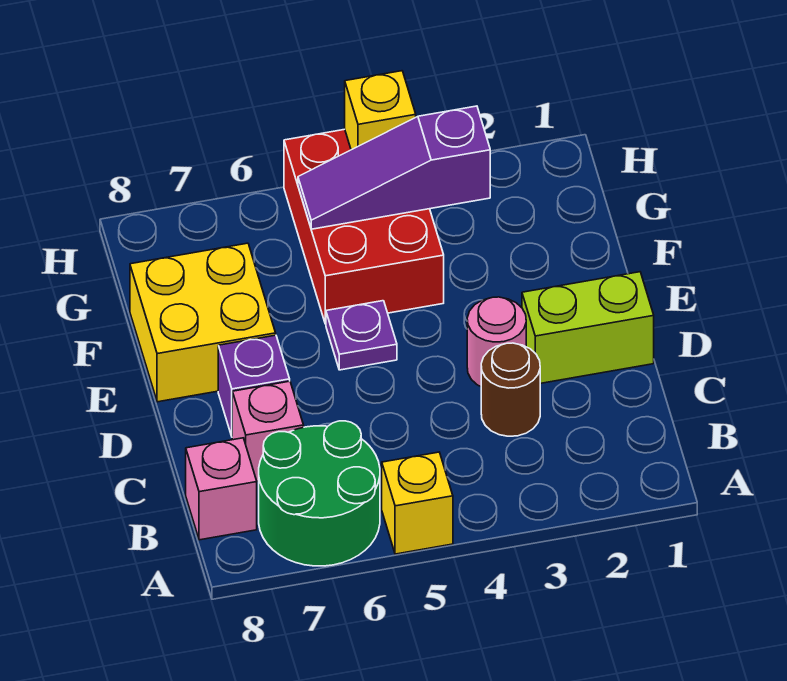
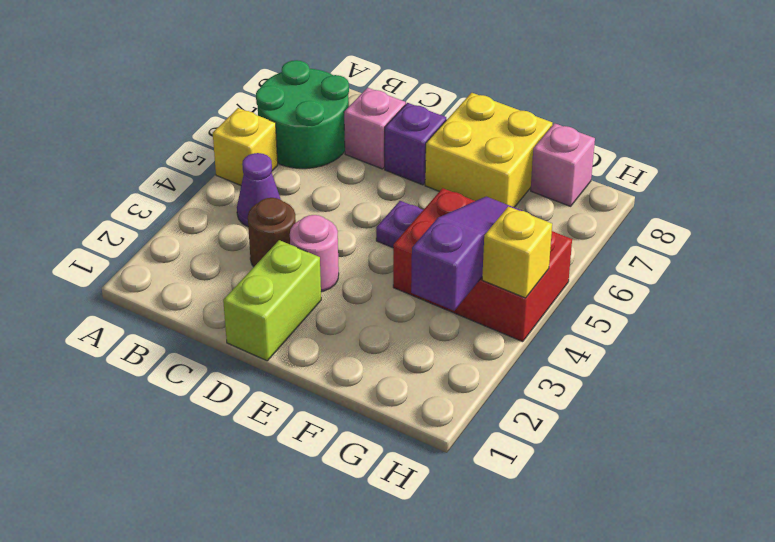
none -> purple cone B4 level 1
pink brick B8 level 1 -> pink brick G8 level 1

